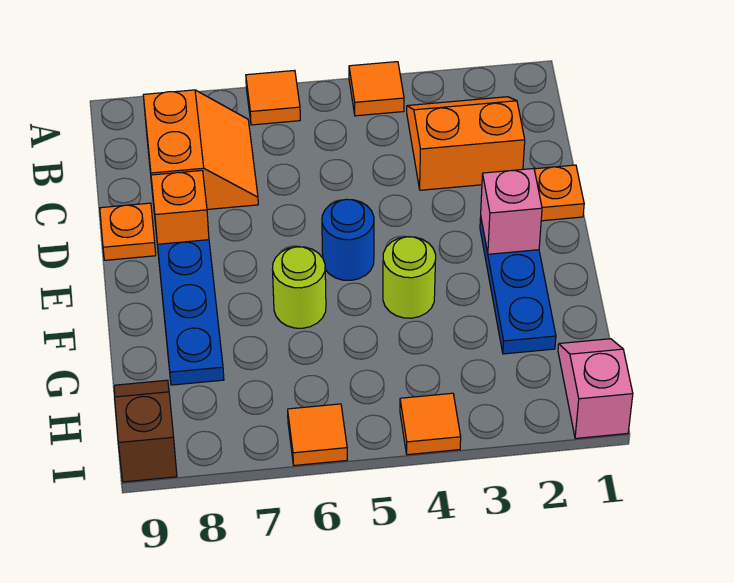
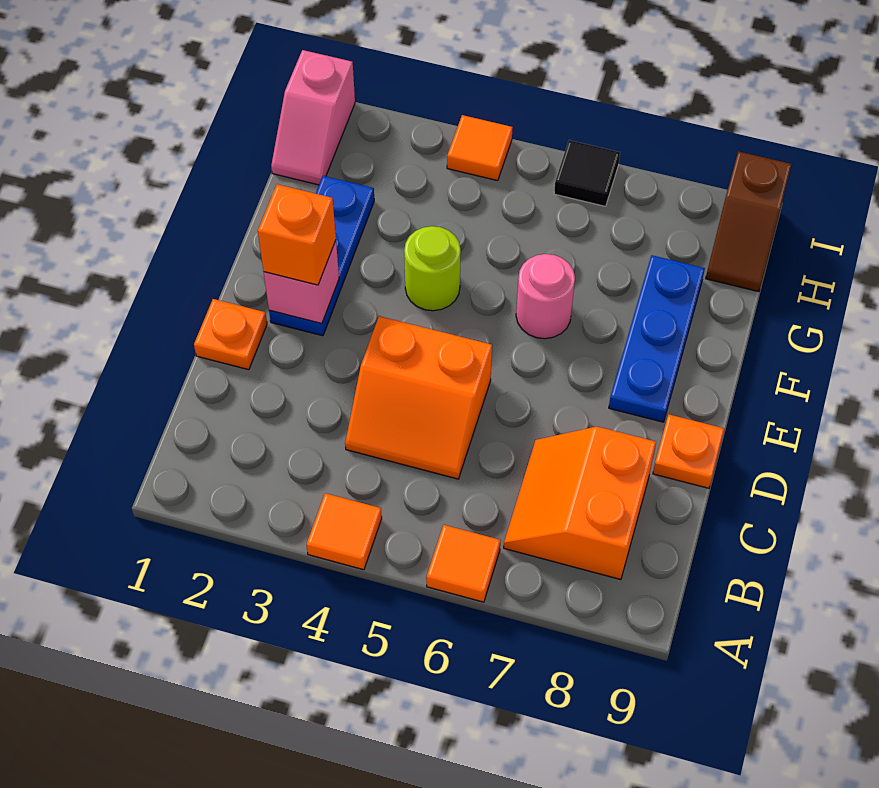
orange slope B2:C3 level 1 top C -> orange slope C4:D5 level 1 top D
orange brick D8 level 1 -> orange brick E2 level 3
blue round brick E5 level 1 -> none
lime round brick F6 level 1 -> pink round brick F6 level 1
orange tile I6 level 1 -> black tile I6 level 1

